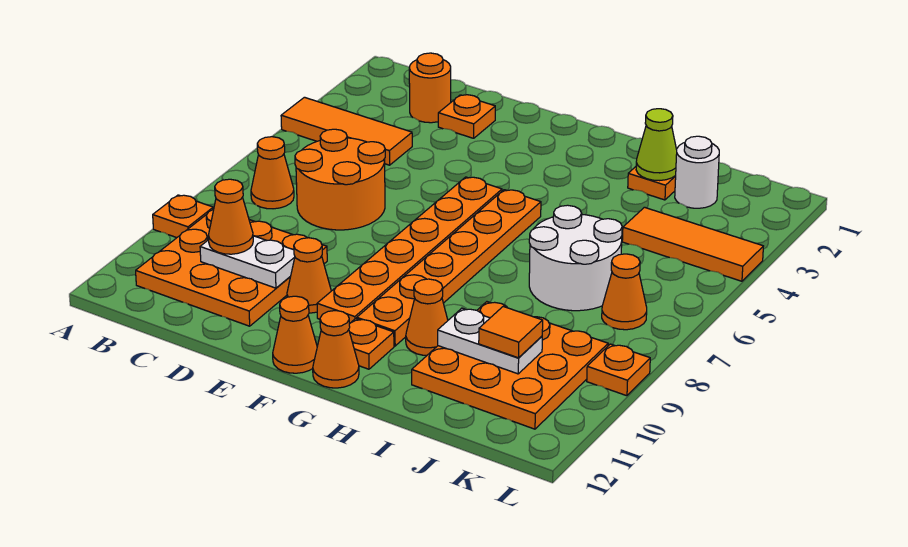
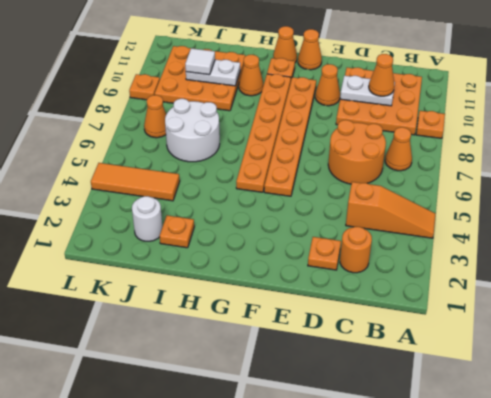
orange tile A4:C4 level 1 -> orange slope A4:C4 level 1 top C
lime cone I2 level 2 -> none
orange tile J10 level 3 -> white tile J10 level 3

